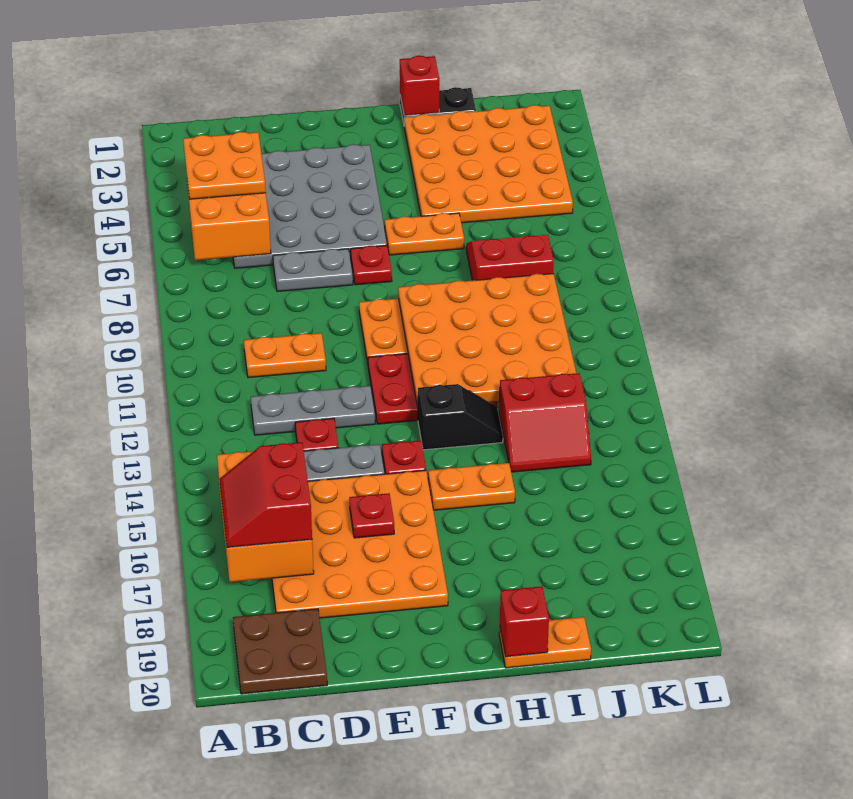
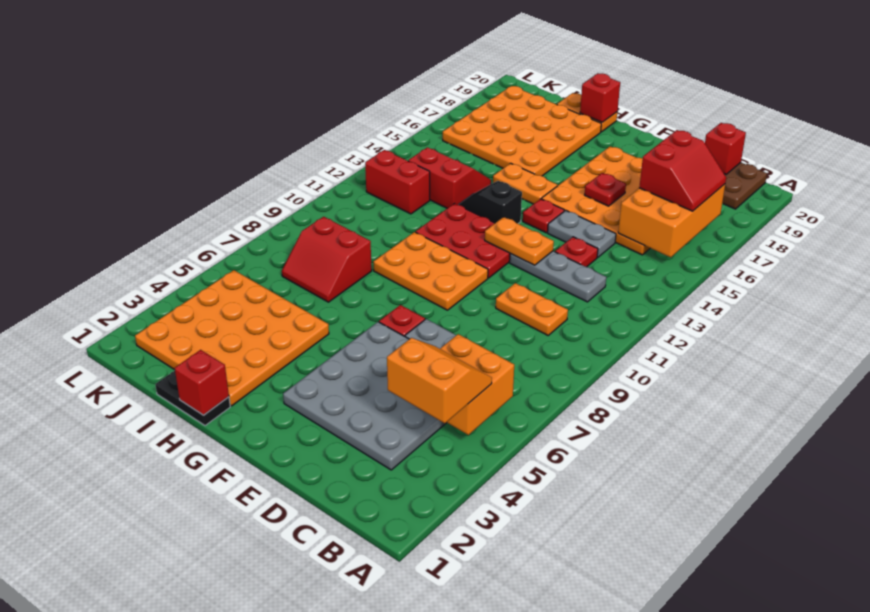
orange plate B4:C5 level 3 -> orange slope B4:C5 level 3 top 4
none -> red brick C20 level 2
orange plate G6:H6 level 1 -> orange plate E12:F12 level 2
orange plate G9:J12 level 2 -> orange plate H16:K19 level 1
none -> red brick J12:K12 level 1

